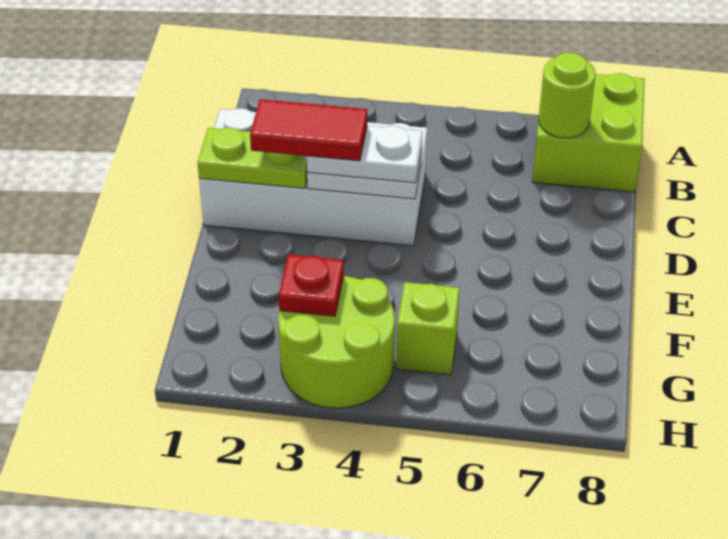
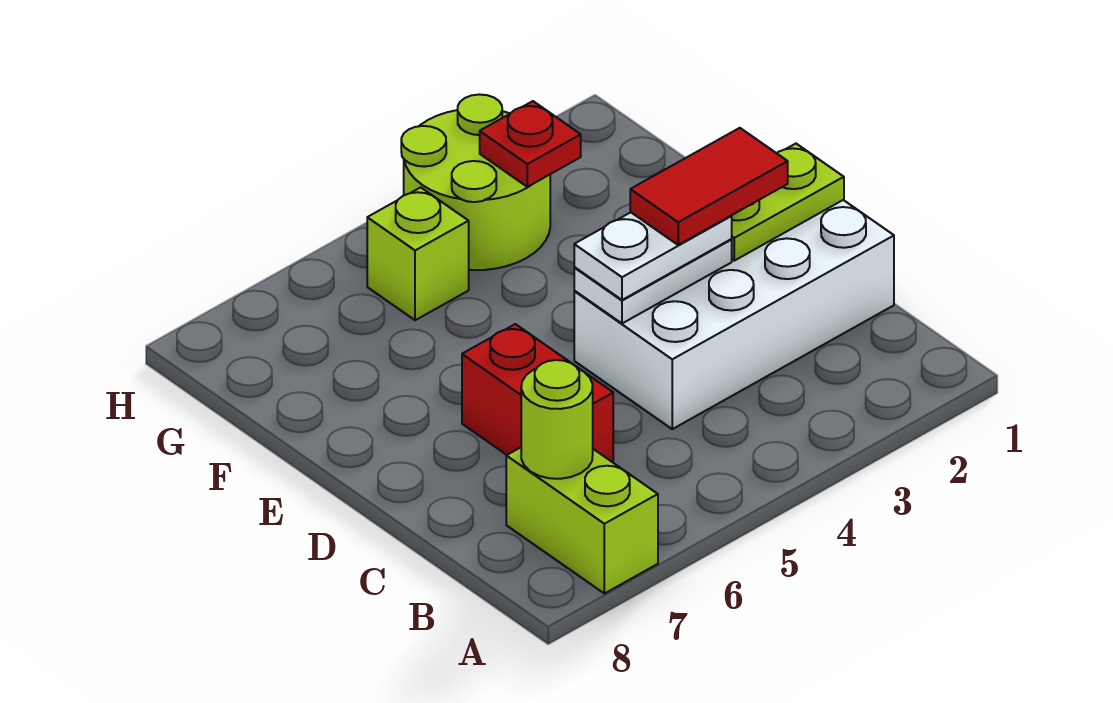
lime brick A7:B8 level 1 -> lime brick A7:B7 level 1
none -> red brick C6:D6 level 1

